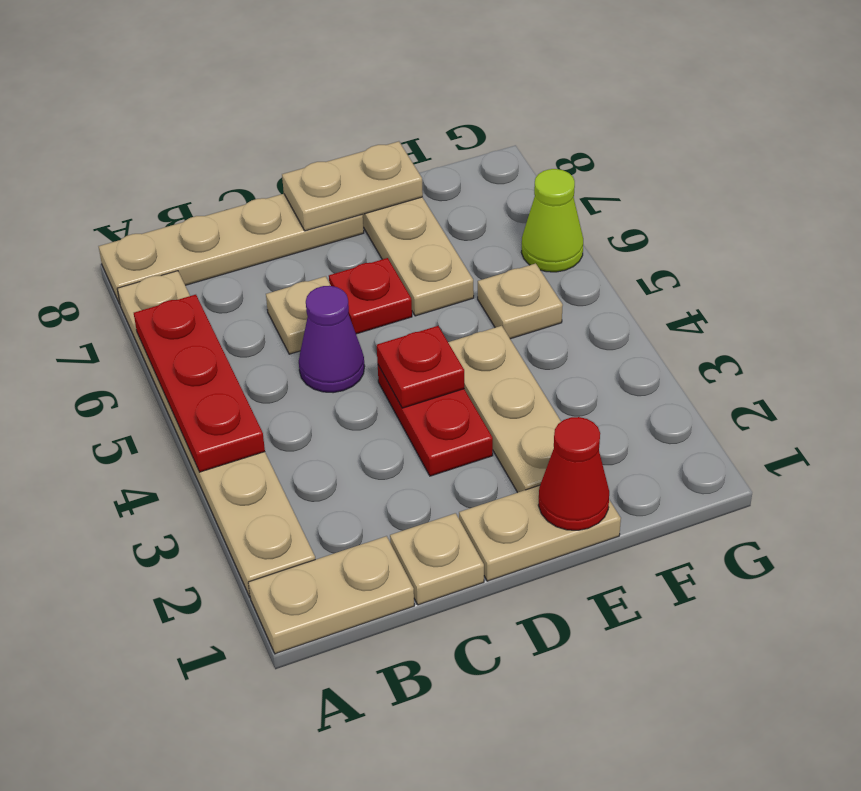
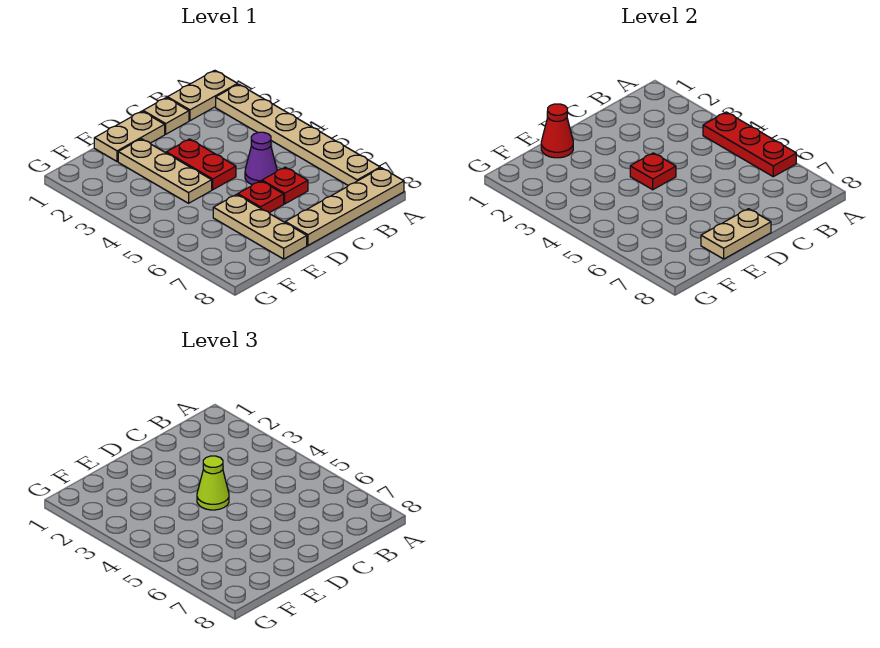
tan plate C6 level 1 -> red plate C6 level 1
tan plate F5 level 1 -> none
lime cone G6 level 1 -> lime cone D4 level 3

